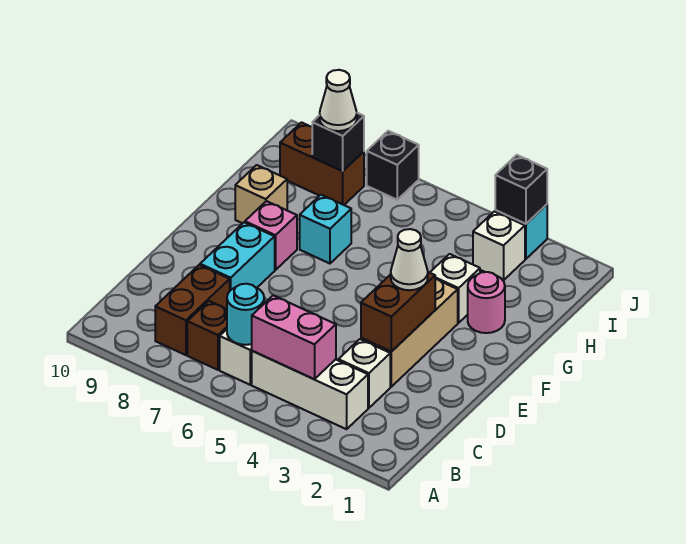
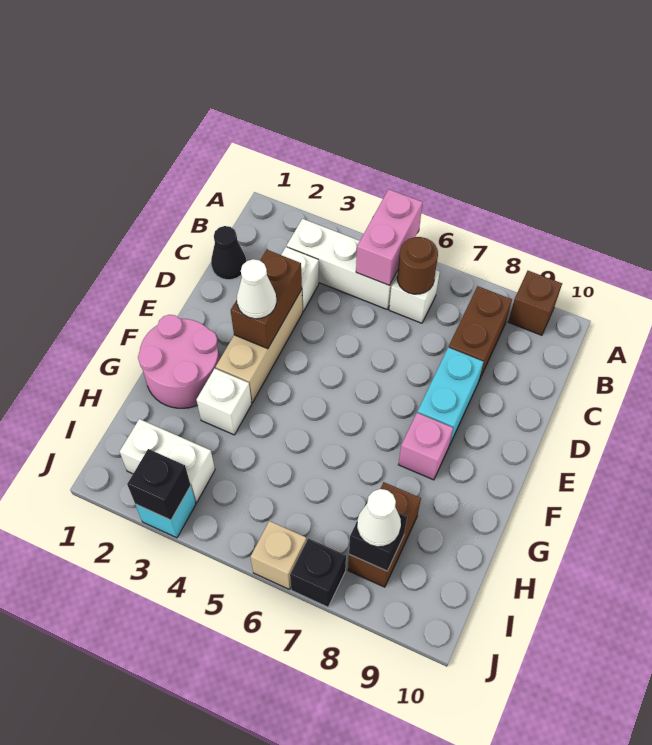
pink brick B4:B5 level 2 -> pink brick A5:B5 level 2
cyan round brick B6 level 2 -> brown round brick B6 level 2
brown brick B7 level 1 -> brown brick A9 level 1
none -> black cone C1 level 1
pink round brick G2 level 1 -> pink round brick F1:G2 level 1
cyan brick G7 level 1 -> none
tan brick G9 level 1 -> tan brick J6 level 1
white brick I3 level 1 -> white brick I2:I3 level 1
brown brick I8:I9 level 1 -> brown brick H8:I8 level 1

